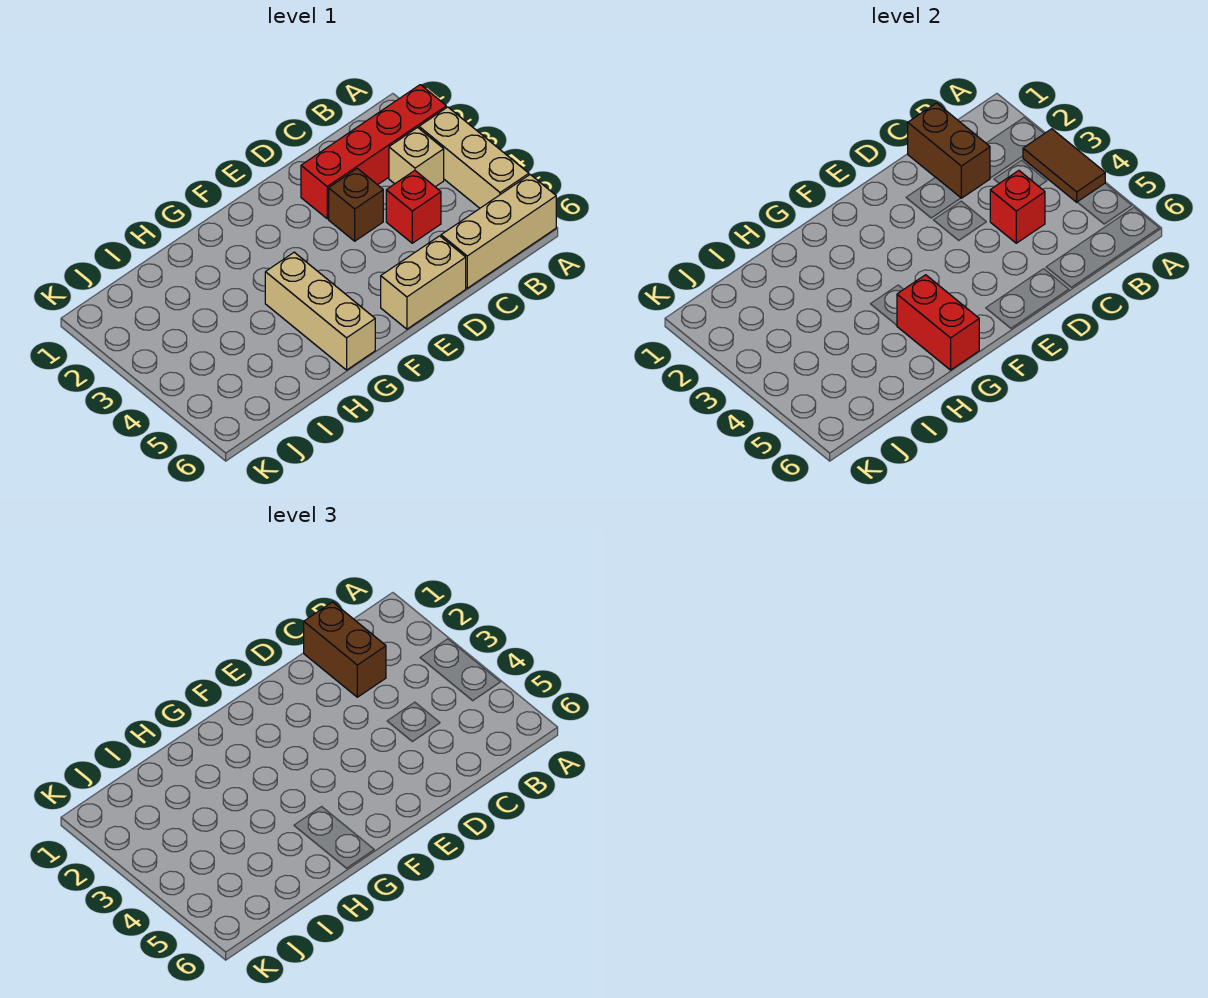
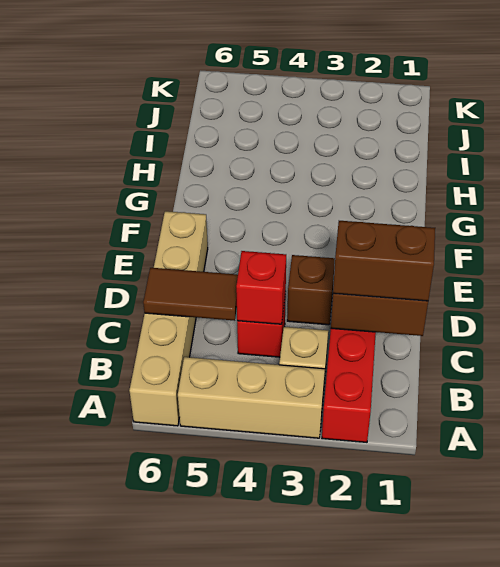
brown tile A3:A4 level 2 -> brown tile C5:C6 level 2
tan brick G4:G6 level 1 -> none
red brick G5:G6 level 2 -> none

